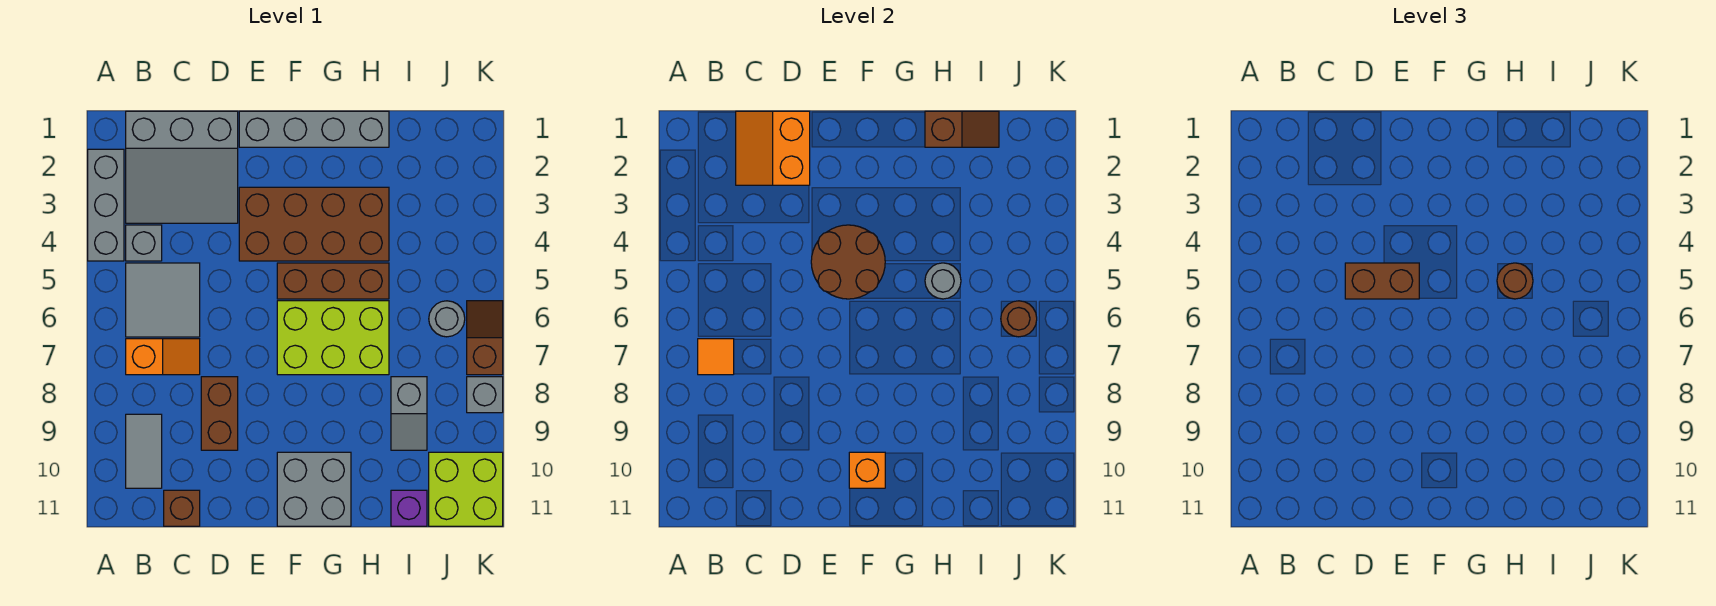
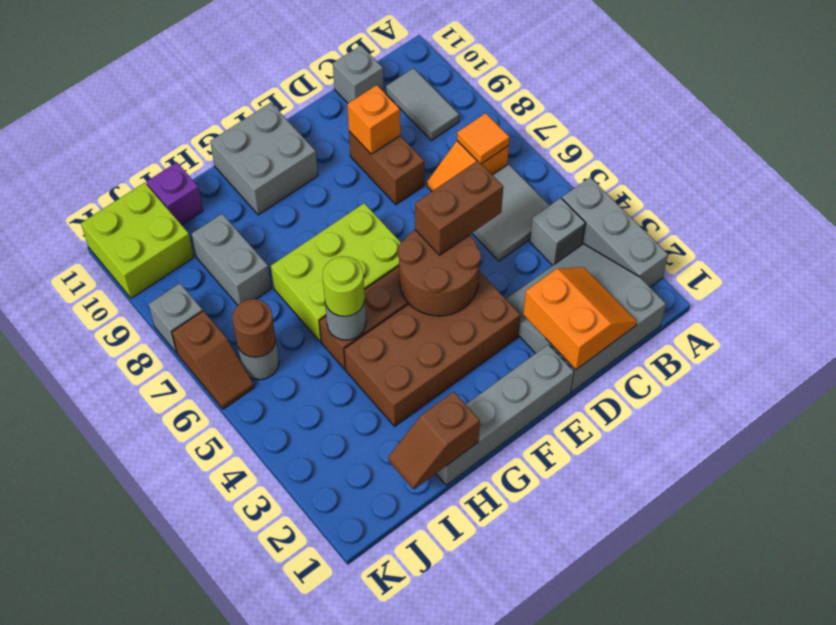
brown brick C11 level 1 -> grey brick C11 level 1
orange brick F10 level 2 -> orange brick D9 level 2
brown round brick H5 level 3 -> lime round brick H5 level 3
grey slope I8:I9 level 1 top 8 -> grey brick I8:I9 level 1

